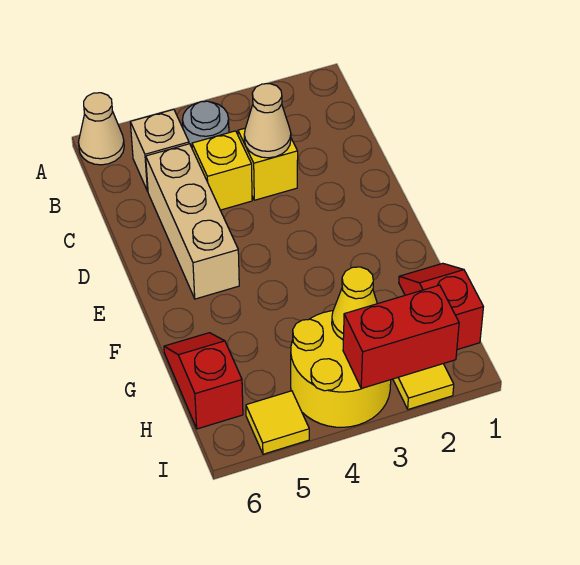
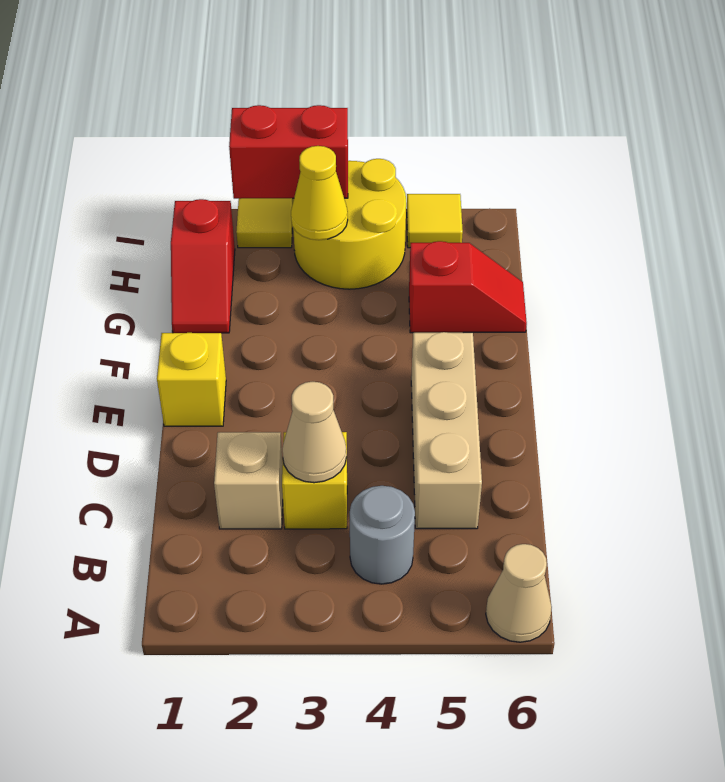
tan brick B5 level 1 -> tan brick C2 level 1
yellow brick C4 level 1 -> yellow brick E1 level 1
red slope G6:H6 level 1 top H -> red slope G5:G6 level 1 top 5

